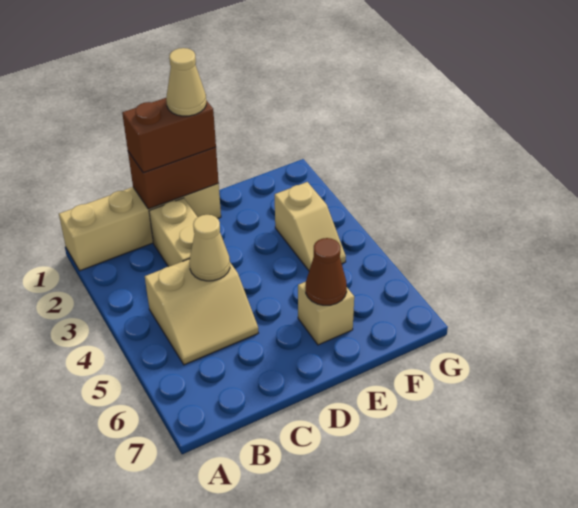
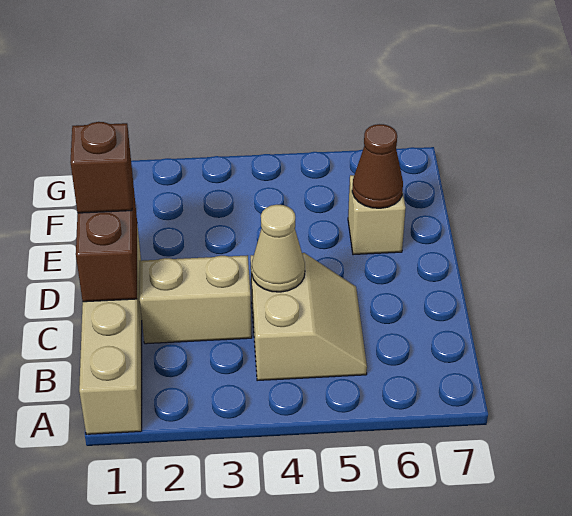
brown brick C1:D1 level 3 -> brown brick D1 level 3
tan cone D1 level 4 -> none
tan slope F3:F4 level 1 top 3 -> none

